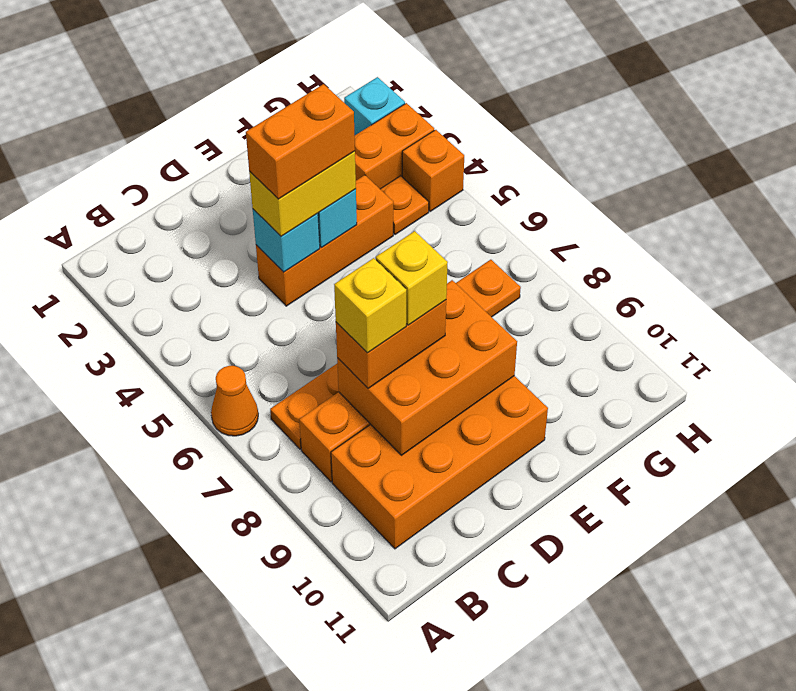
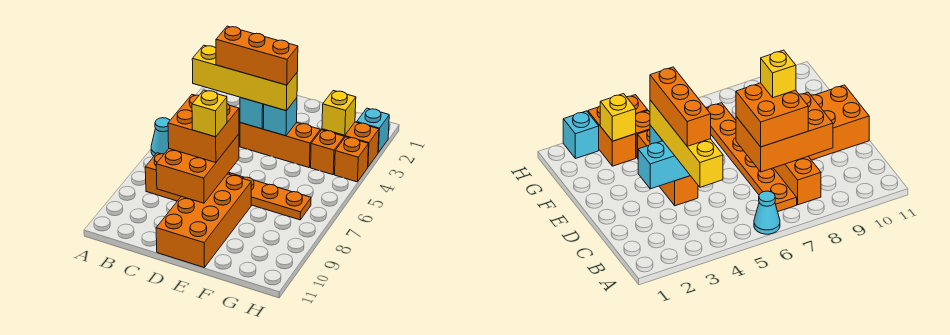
orange cone A6 level 1 -> cyan cone A6 level 1
orange brick B9:E10 level 1 -> orange brick D8:E11 level 1
orange brick C8:E9 level 2 -> orange brick C7:D9 level 2
orange brick C8:D8 level 3 -> orange brick C7:D8 level 3
yellow brick C8 level 4 -> yellow brick G3 level 2
cyan brick D4 level 2 -> cyan brick D3:D4 level 2
yellow brick D4:E4 level 3 -> yellow brick B4:E4 level 3
orange brick D4:E4 level 4 -> orange brick C4:E4 level 4
orange plate G4 level 1 -> orange brick G4 level 1

